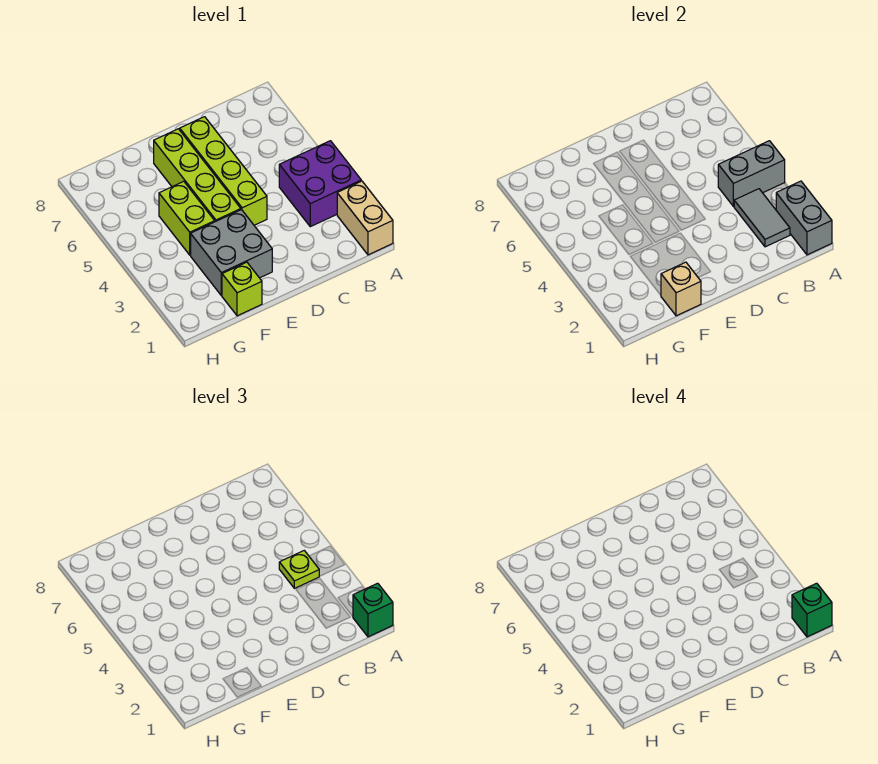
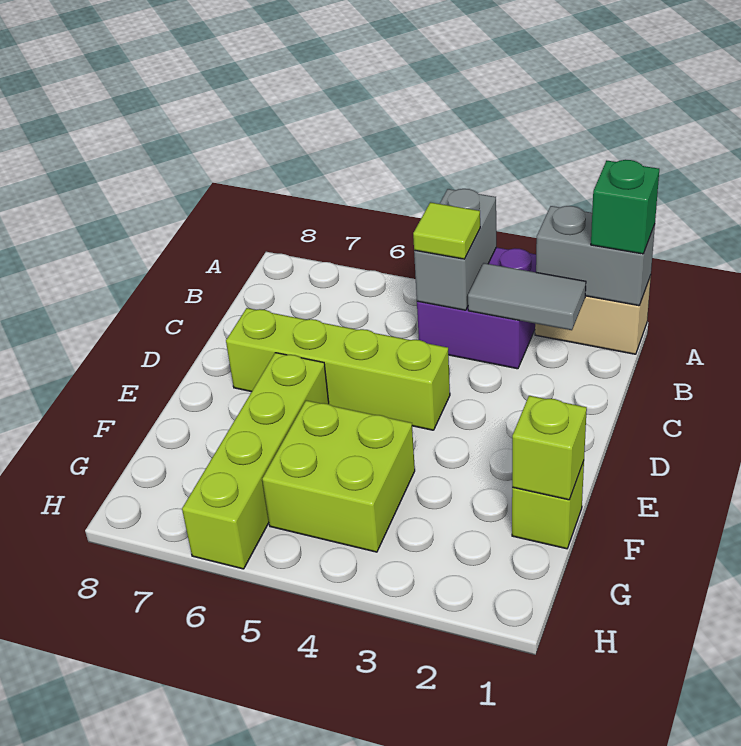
green brick A1 level 4 -> none
lime plate B4 level 3 -> lime tile B4 level 3
grey brick E2:F3 level 1 -> none
lime brick E4:E7 level 1 -> lime brick E6:H6 level 1
tan brick F1 level 2 -> lime brick F1 level 2
lime brick F4:F5 level 1 -> lime brick F4:G5 level 1

